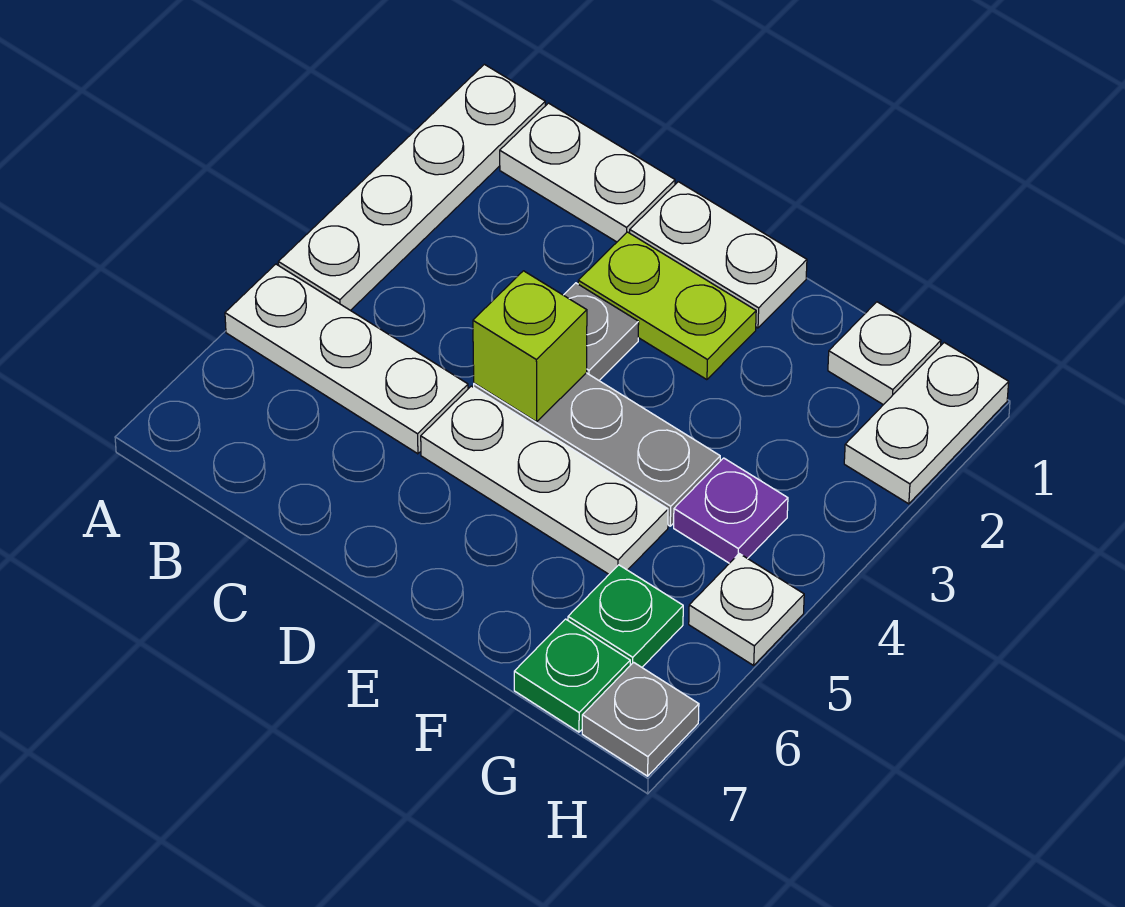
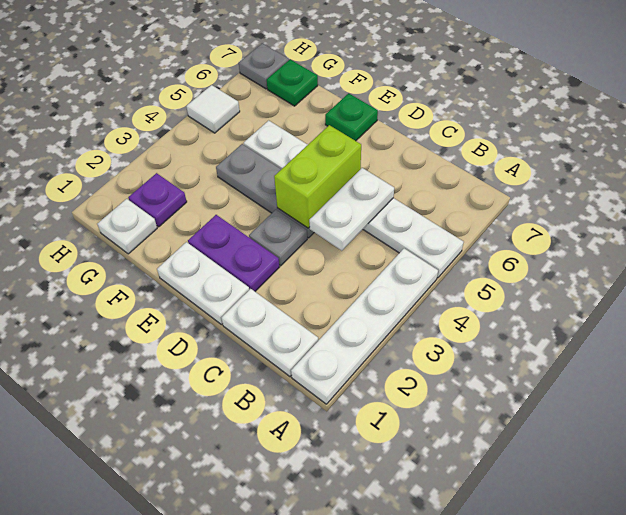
lime plate D2:E2 level 1 -> purple plate D2:E2 level 1
lime brick D4 level 2 -> lime brick D4:D5 level 2
purple plate G4 level 1 -> purple plate G2 level 1
green plate G6 level 1 -> green plate E7 level 1
white plate H1:H2 level 1 -> white plate C4:C5 level 2
white plate H5 level 1 -> white tile H5 level 1

